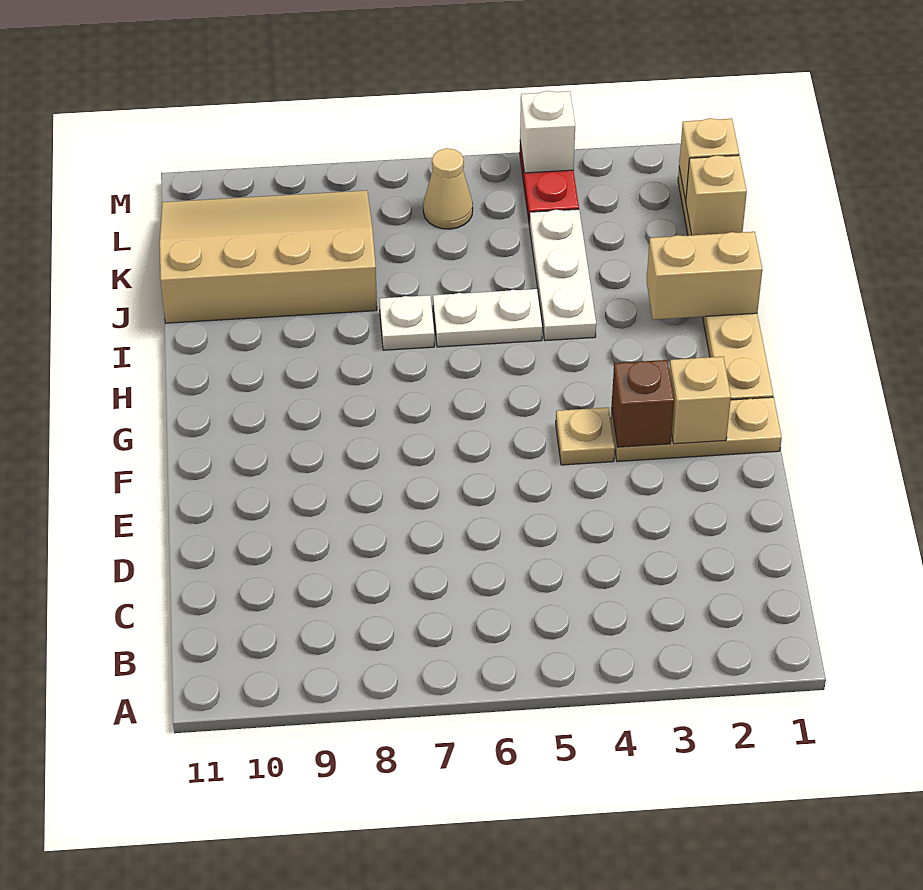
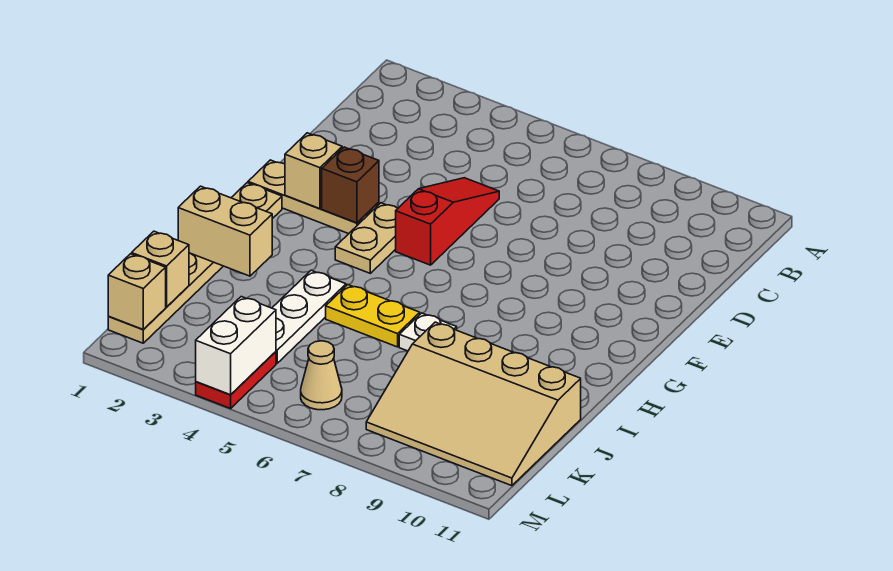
none -> red slope D5:F5 level 1 top F
tan plate F4 level 1 -> tan plate F4:G4 level 1
white plate I5:I6 level 1 -> yellow plate I5:I6 level 1
white brick M4 level 2 -> white brick L4:M4 level 2

